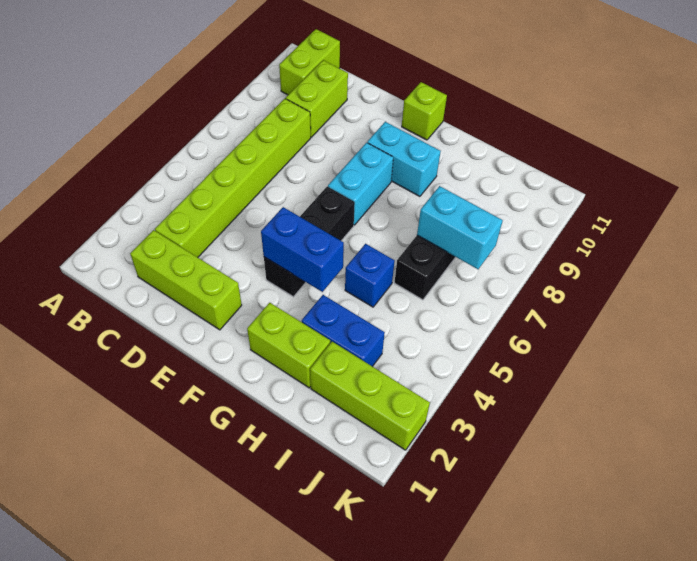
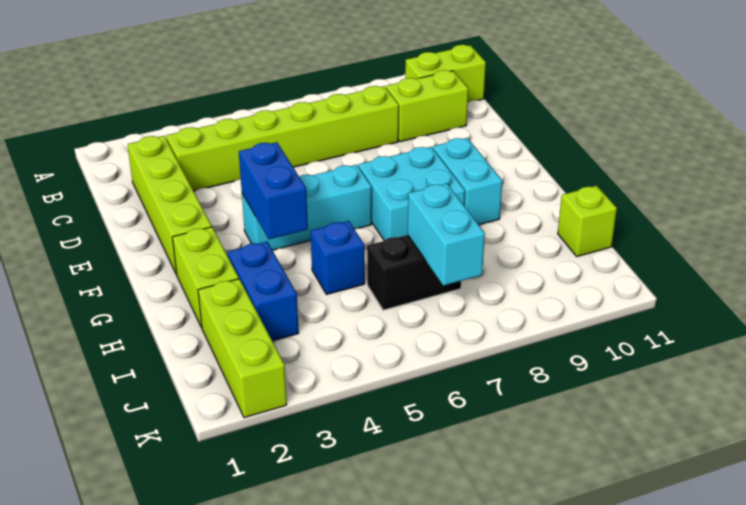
lime brick C2:E2 level 1 -> lime brick C2:F2 level 1
black brick F4:F6 level 1 -> cyan brick F4:F6 level 1
cyan brick F7:F8 level 1 -> cyan brick F7:G8 level 1
lime brick F11 level 1 -> lime brick I11 level 1

